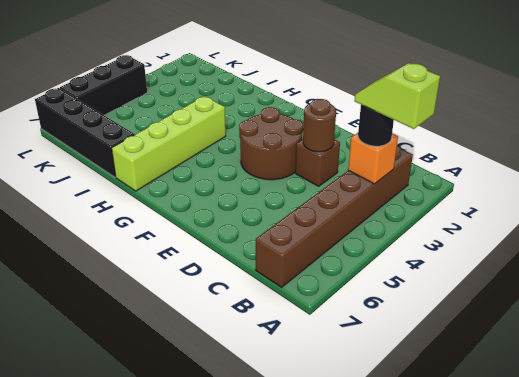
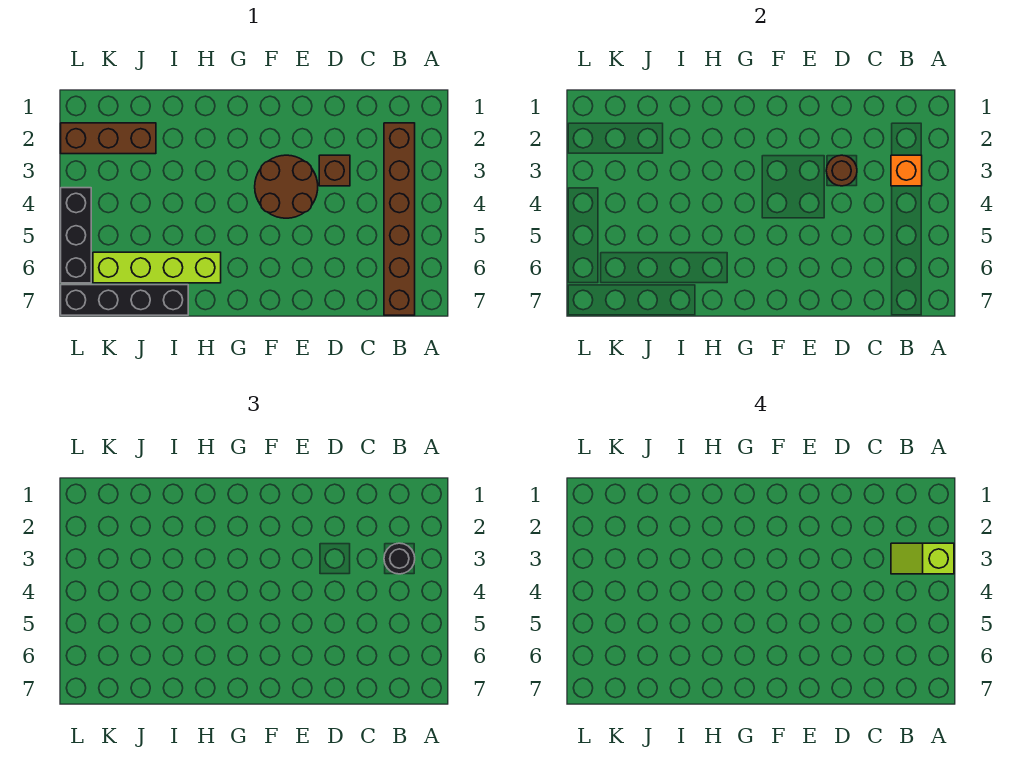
lime brick H4:H7 level 1 -> lime brick H6:K6 level 1
none -> brown brick J2:L2 level 1

